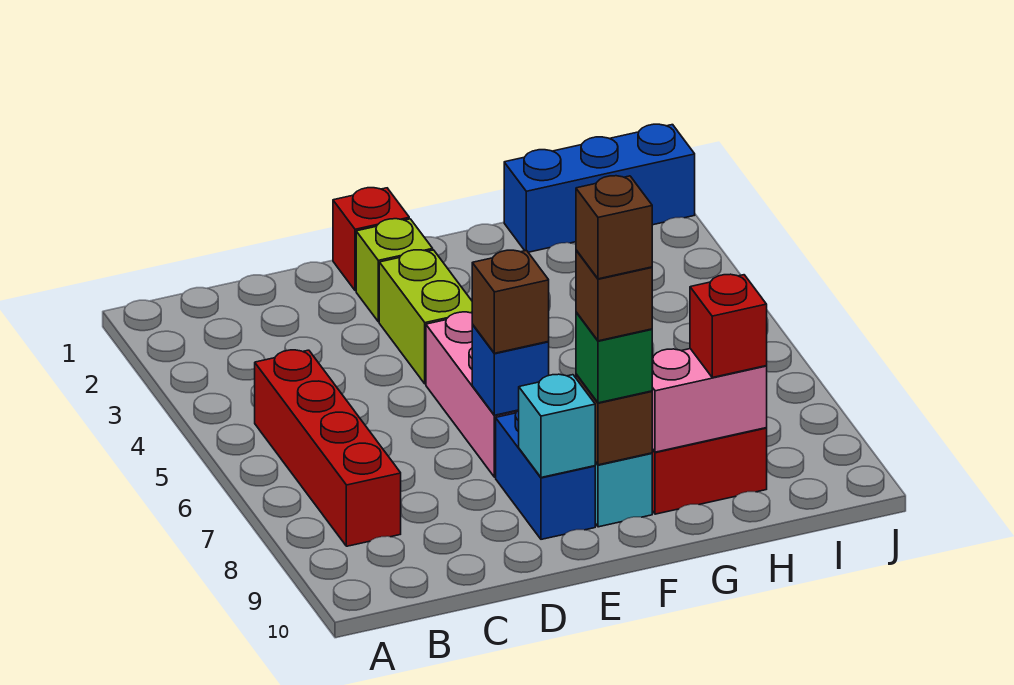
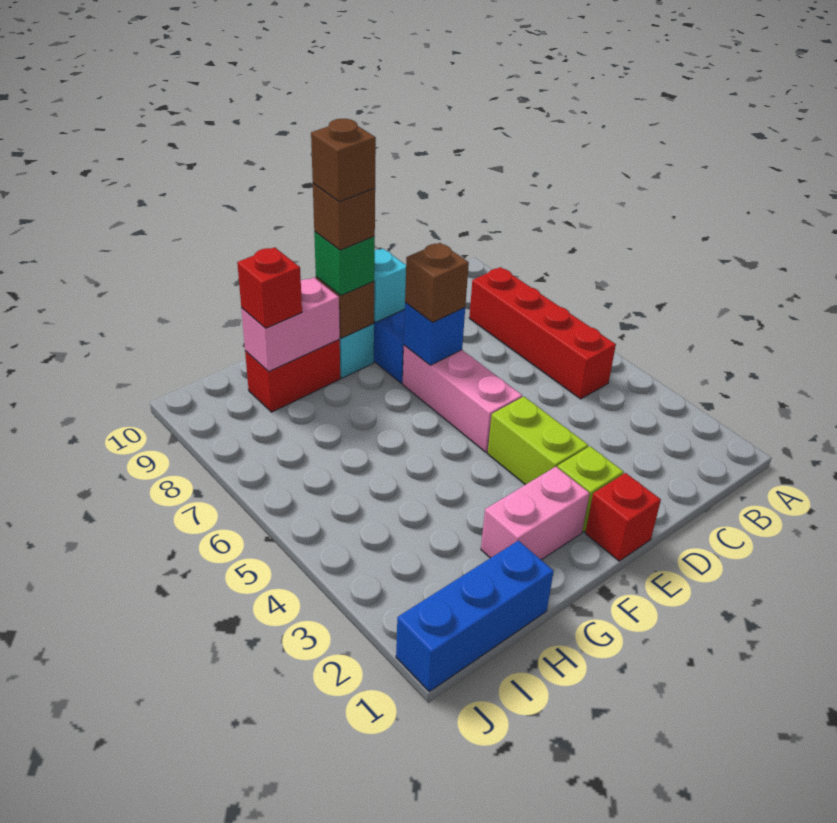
none -> pink brick F2:G2 level 1

